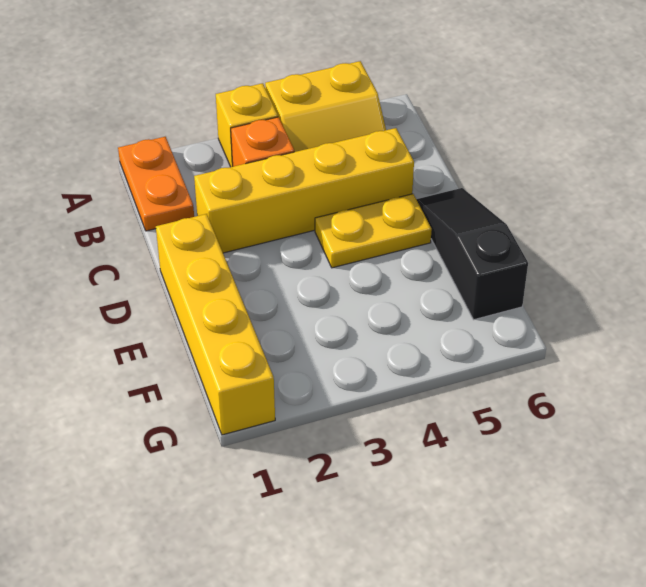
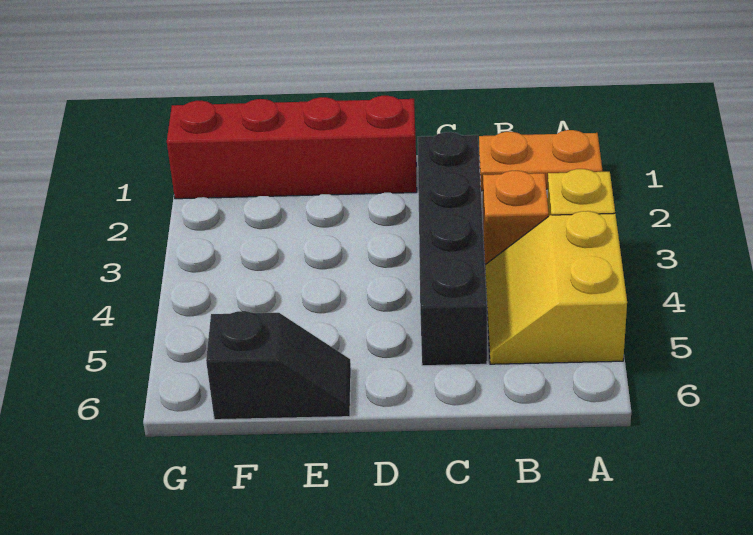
yellow brick C2:C5 level 1 -> black brick C2:C5 level 1
yellow brick D1:G1 level 1 -> red brick D1:G1 level 1
yellow plate D4:D5 level 1 -> none
black slope D6:F6 level 1 top F -> black slope E6:F6 level 1 top F

